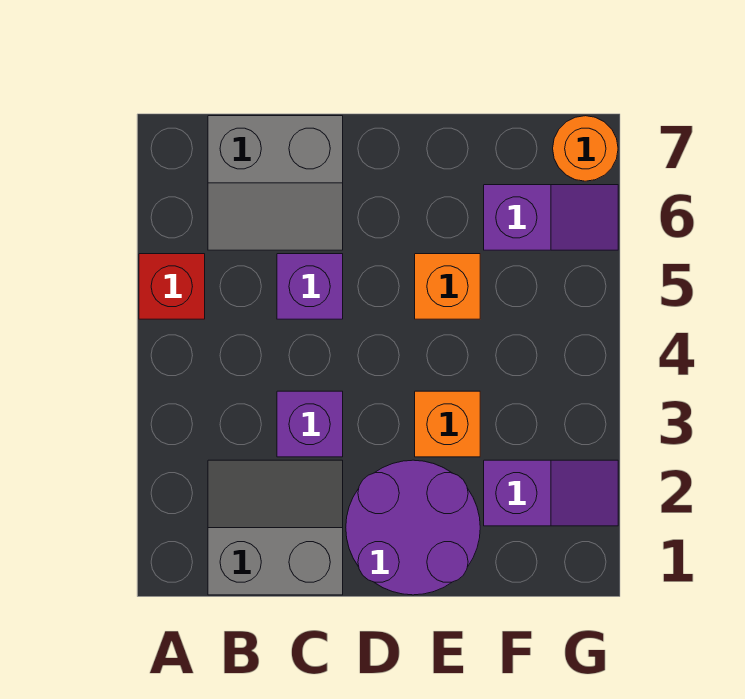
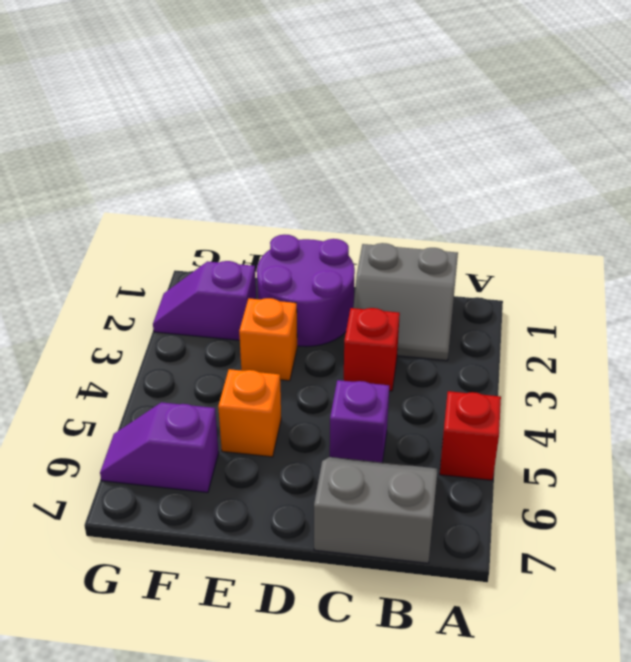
purple brick C3 level 1 -> red brick C3 level 1
orange round brick G7 level 1 -> none

